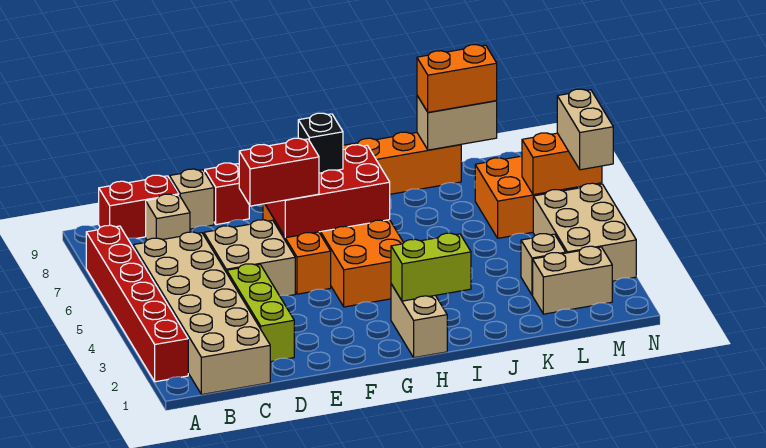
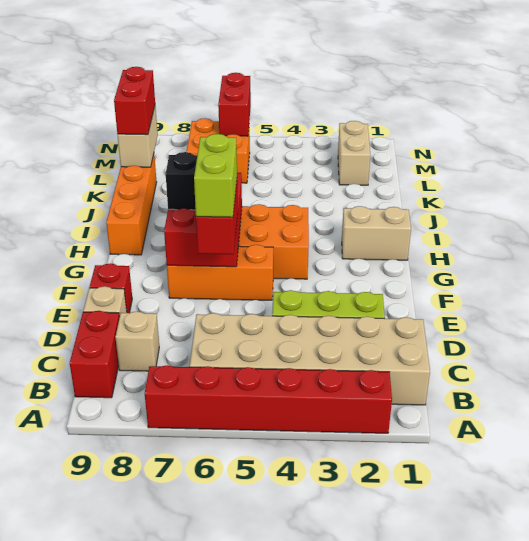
tan brick D5:E6 level 1 -> none
lime brick H2:I2 level 2 -> lime brick E6:F6 level 4
orange brick K9:L9 level 3 -> red brick K9:L9 level 3
tan brick L3 level 1 -> none
tan brick M3:N5 level 1 -> none
orange brick M6:N6 level 2 -> red brick M6:N6 level 2
tan brick N5:N6 level 3 -> none

